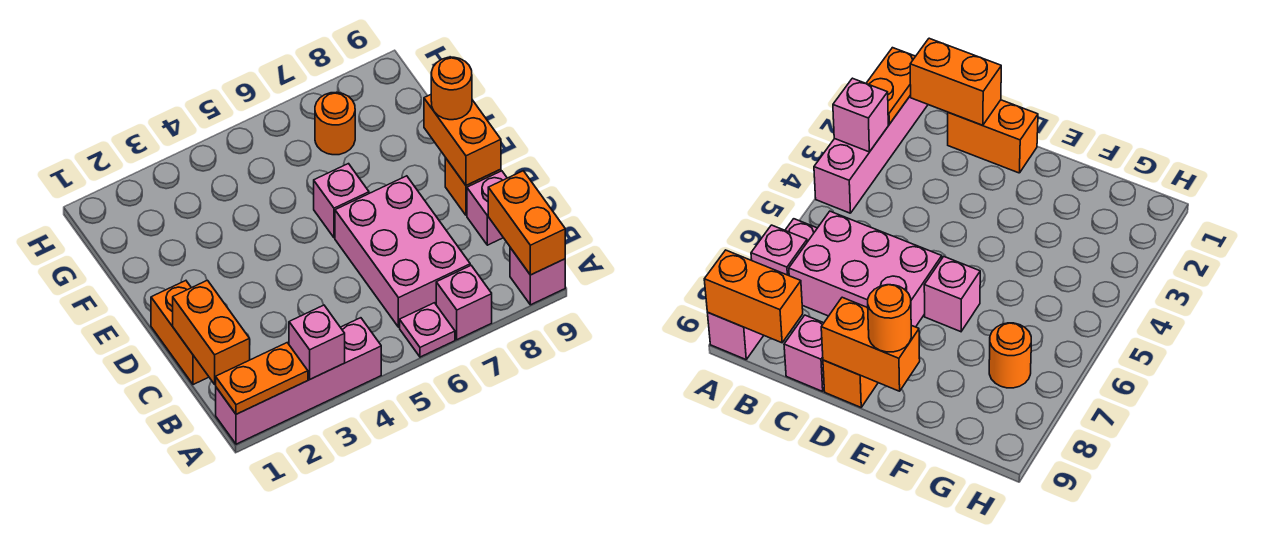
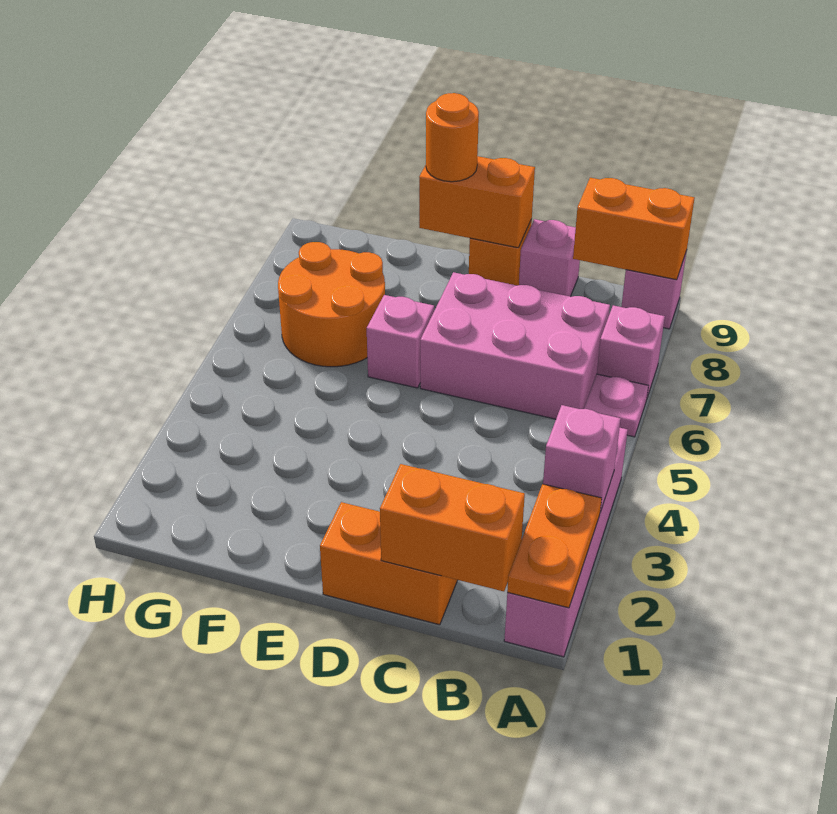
orange round brick G7 level 1 -> orange round brick F6:G7 level 1

